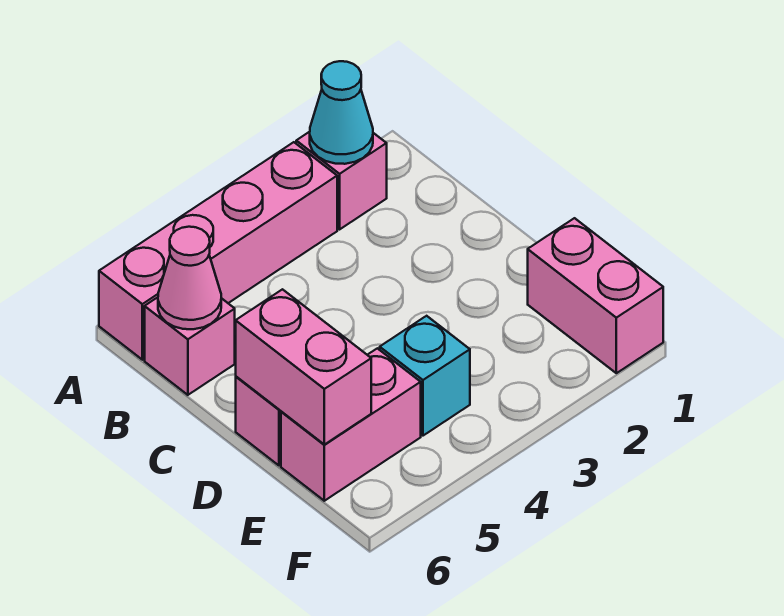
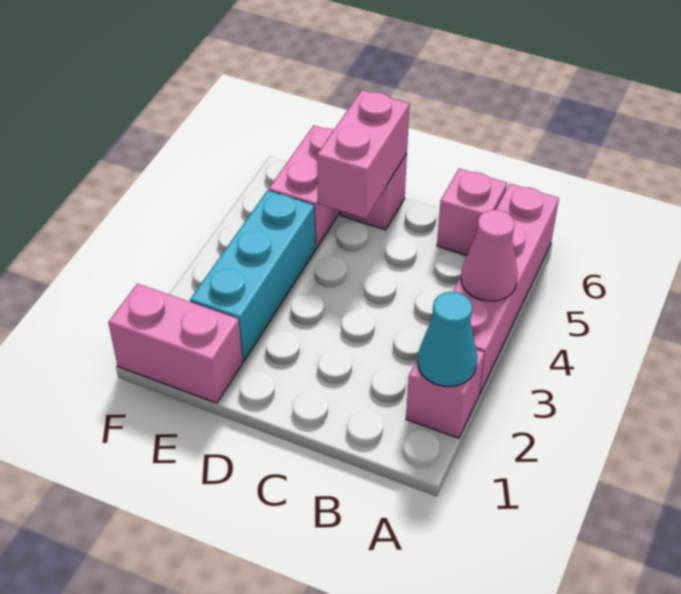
pink cone B6 level 2 -> pink cone A4 level 2
pink brick D6:E6 level 2 -> pink brick D5:D6 level 2
cyan brick E4 level 1 -> cyan brick E2:E4 level 1

